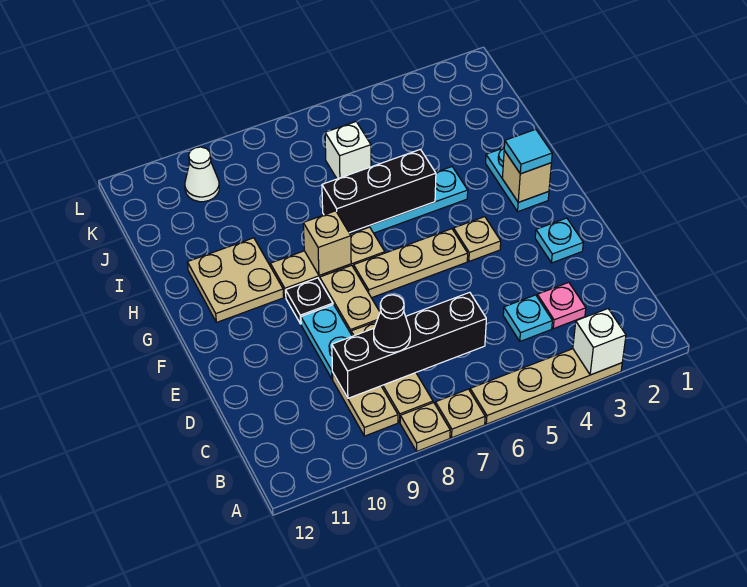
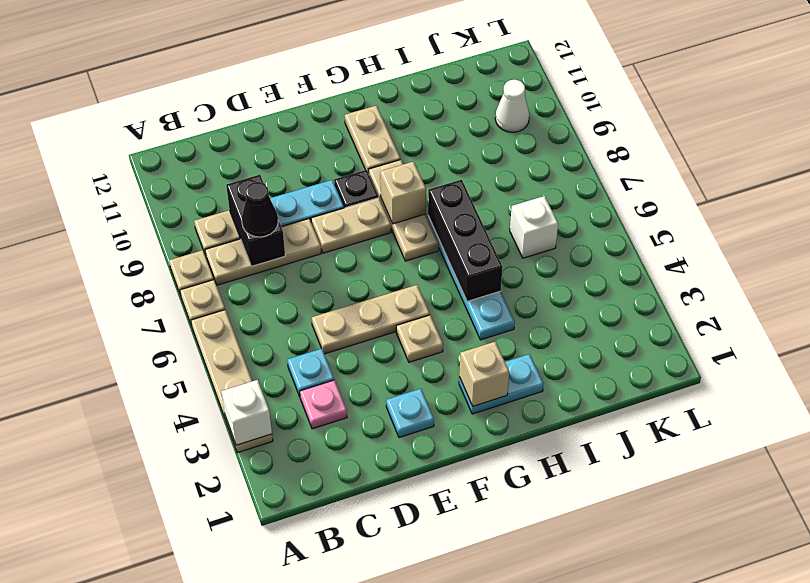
black brick C6:C9 level 2 -> black brick C8:C9 level 2
tan plate F5:F7 level 1 -> tan plate D5:F5 level 1
cyan tile G2 level 3 -> none
tan plate G10:H11 level 1 -> tan plate G10:G11 level 1

